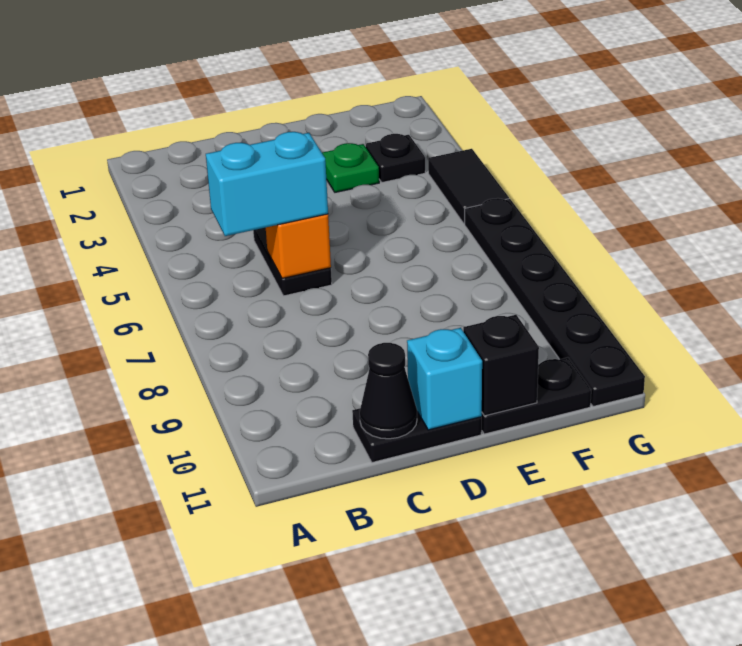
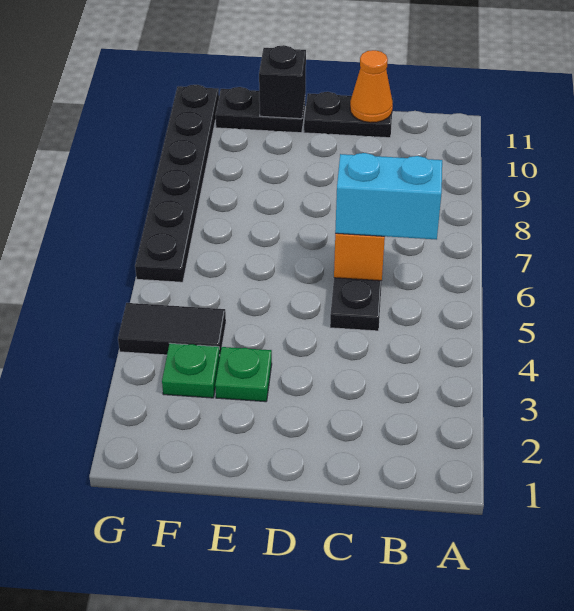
black cone C11 level 2 -> orange cone C11 level 2
cyan brick D11 level 2 -> none
black plate F3 level 1 -> green plate F3 level 1
black tile G4:G5 level 1 -> black tile F4:G4 level 1

